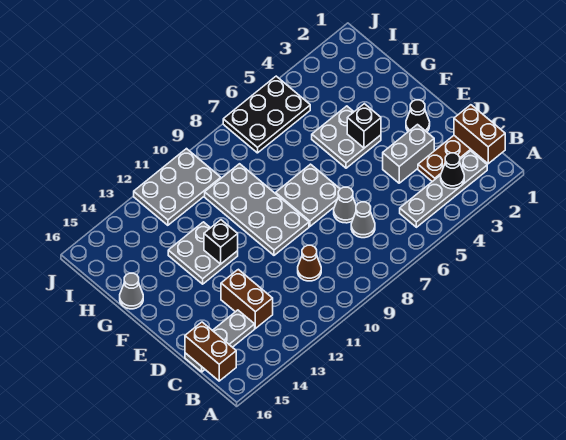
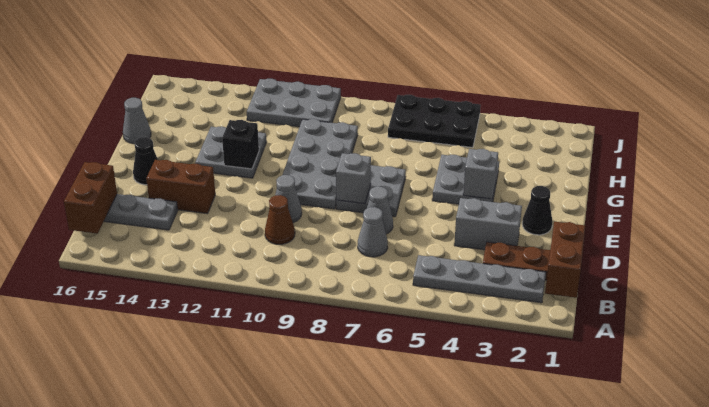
black cone B3 level 2 -> black cone E15 level 1
brown brick C13:D13 level 1 -> brown brick D13:D14 level 1
none -> grey cone D10 level 1
none -> grey brick E8 level 2
black brick F4 level 2 -> grey brick F4 level 2

